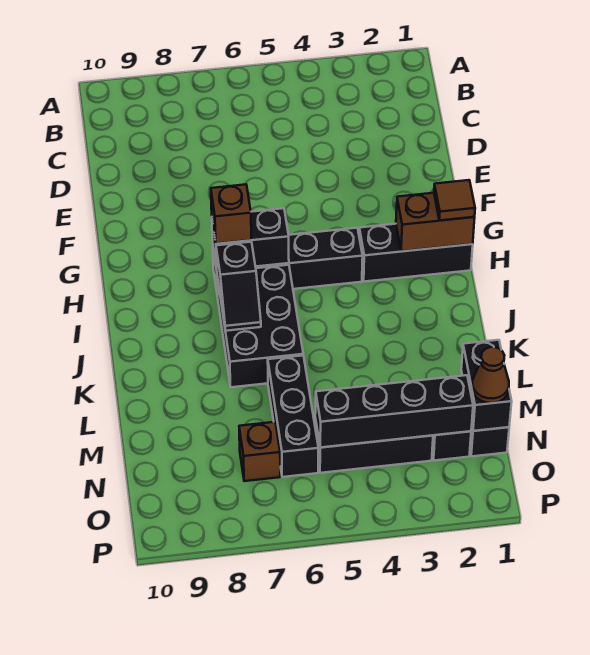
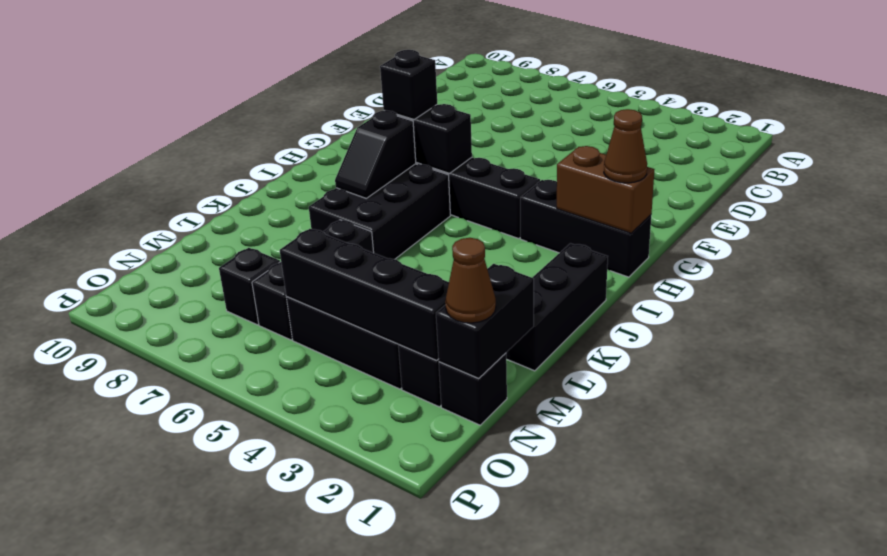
brown tile H1 level 3 -> brown cone H1 level 3
brown brick H7 level 3 -> black brick H7 level 3
none -> black brick J1:L1 level 1
brown brick N7 level 1 -> black brick N7 level 1

